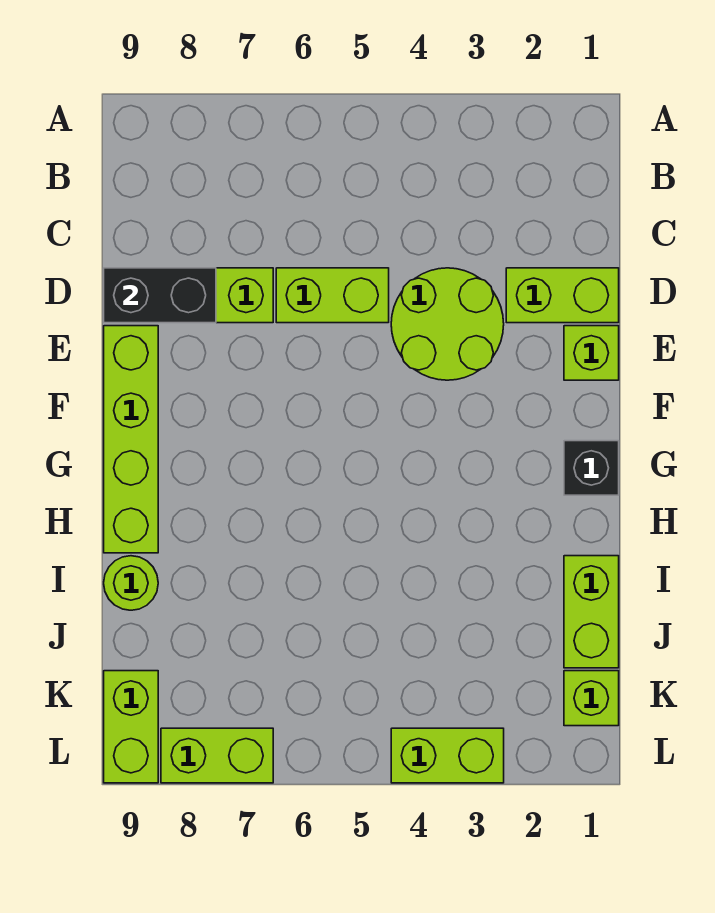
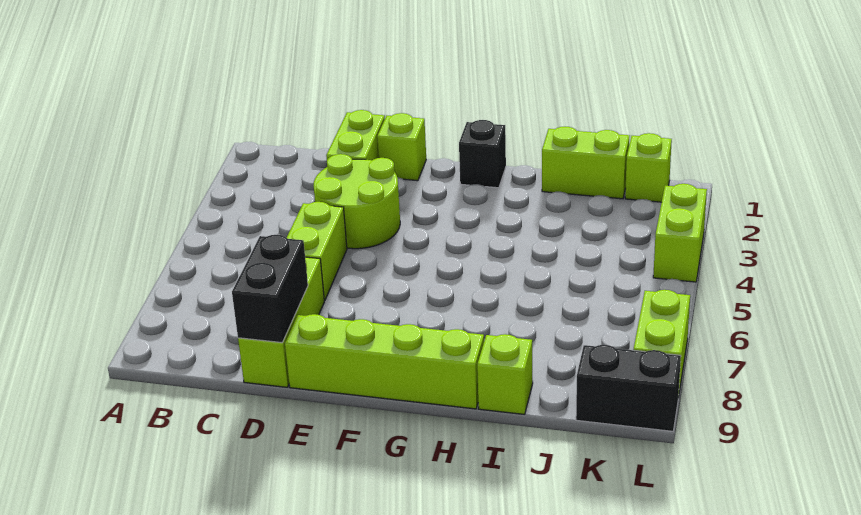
lime round brick I9 level 1 -> lime brick I9 level 1
lime brick K9:L9 level 1 -> black brick K9:L9 level 1

